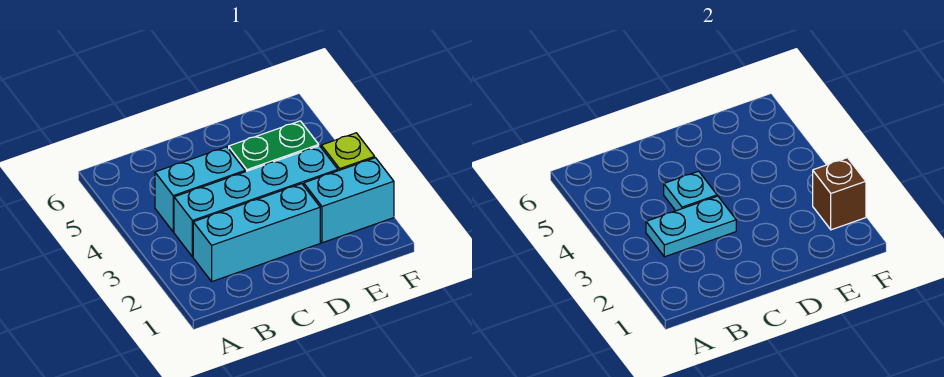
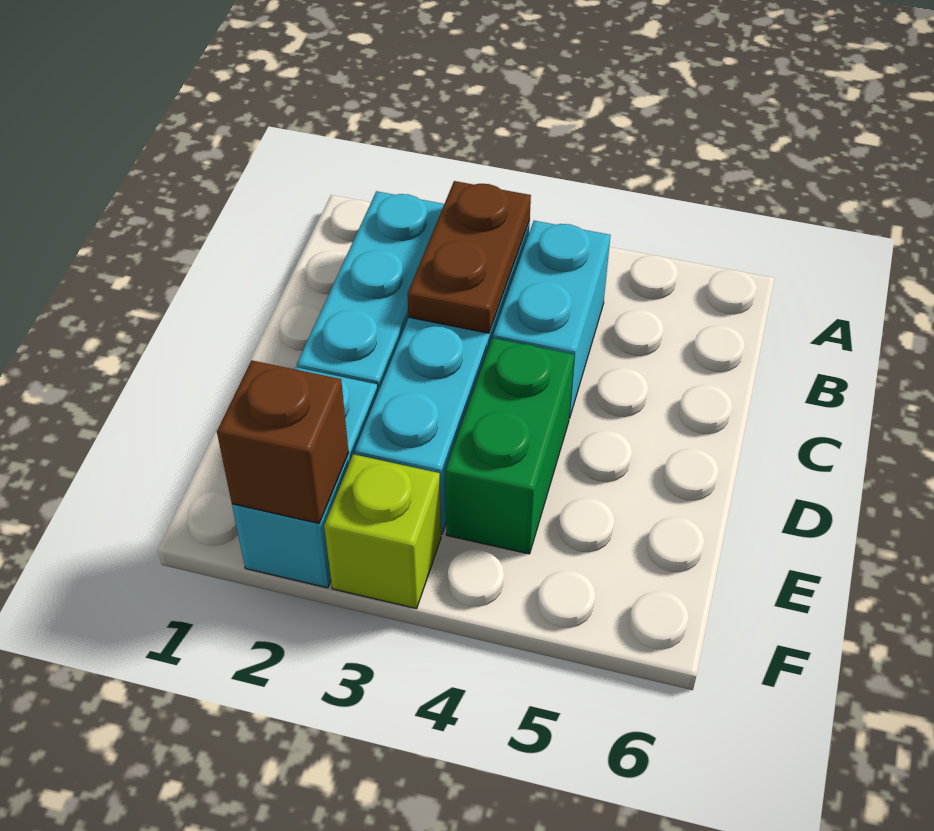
cyan plate B3:C3 level 2 -> brown plate B3:C3 level 2
cyan plate C4 level 2 -> none

